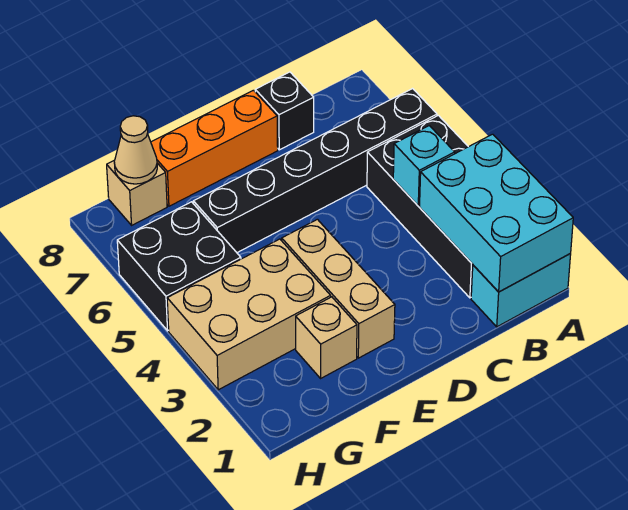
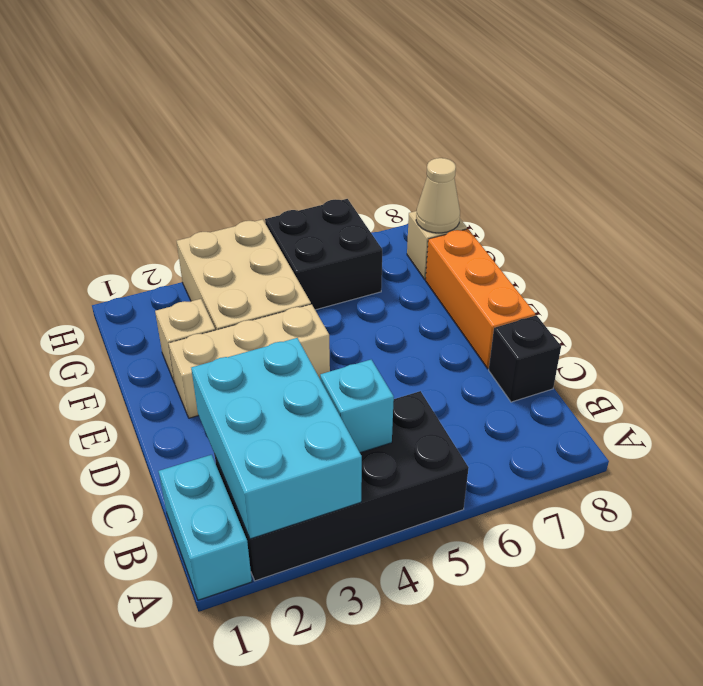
cyan brick A1:B3 level 2 -> cyan brick A2:C3 level 2
black brick A6:F6 level 1 -> none

